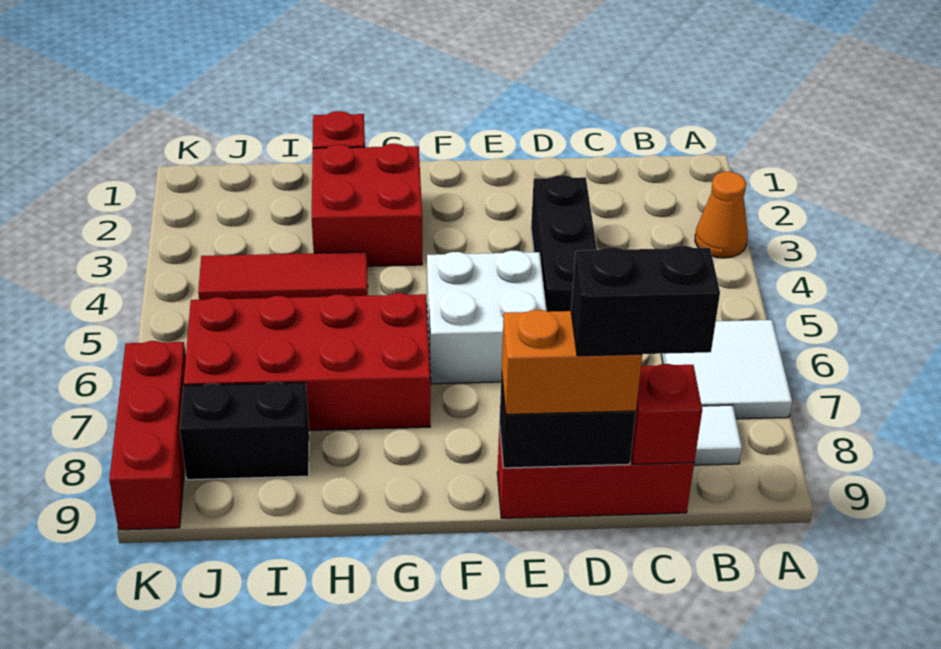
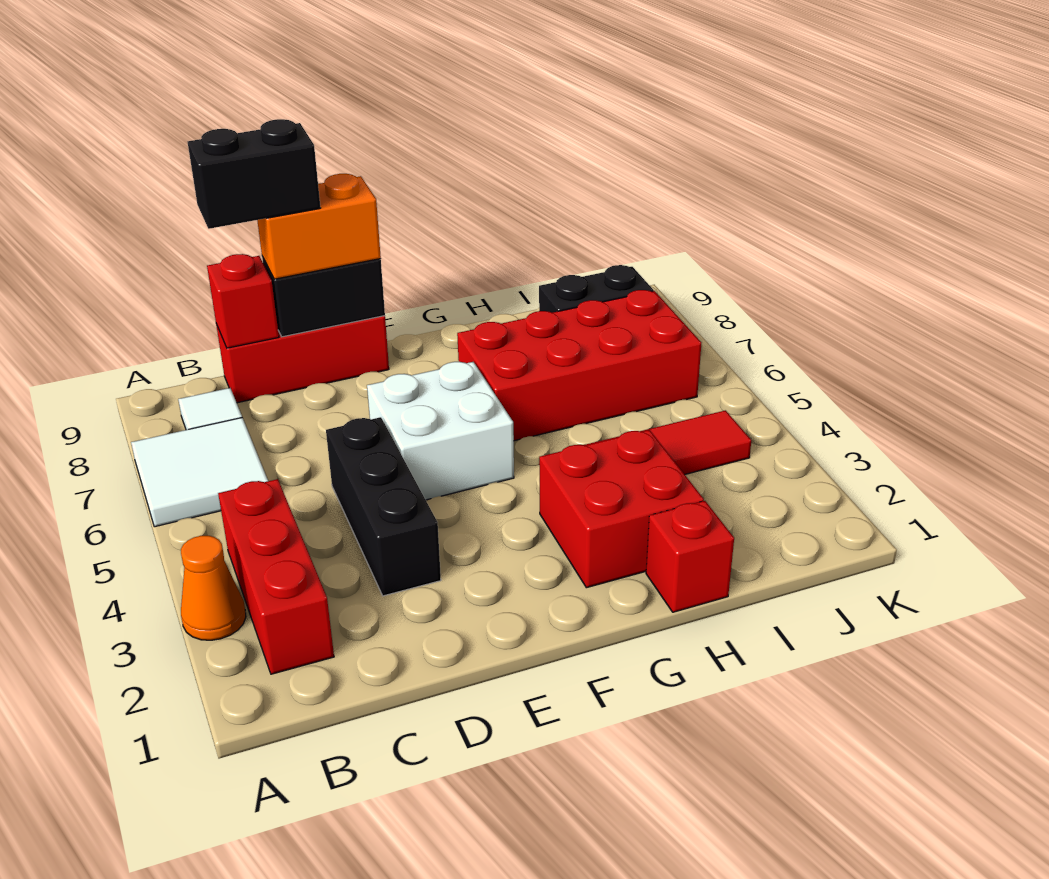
red brick K7:K9 level 1 -> red brick B2:B4 level 1

